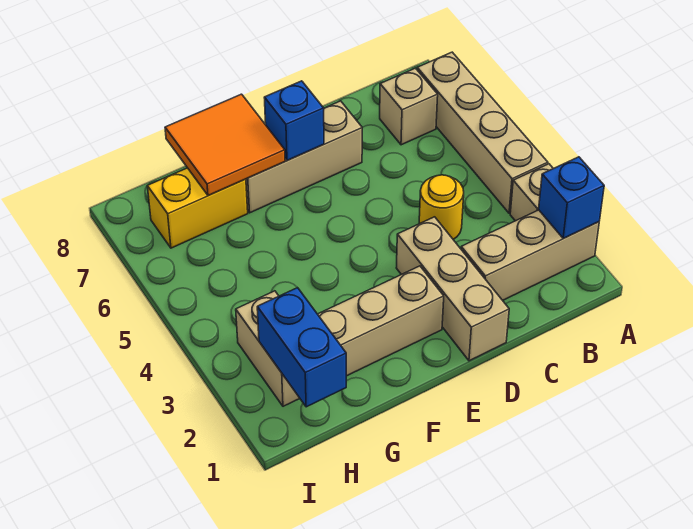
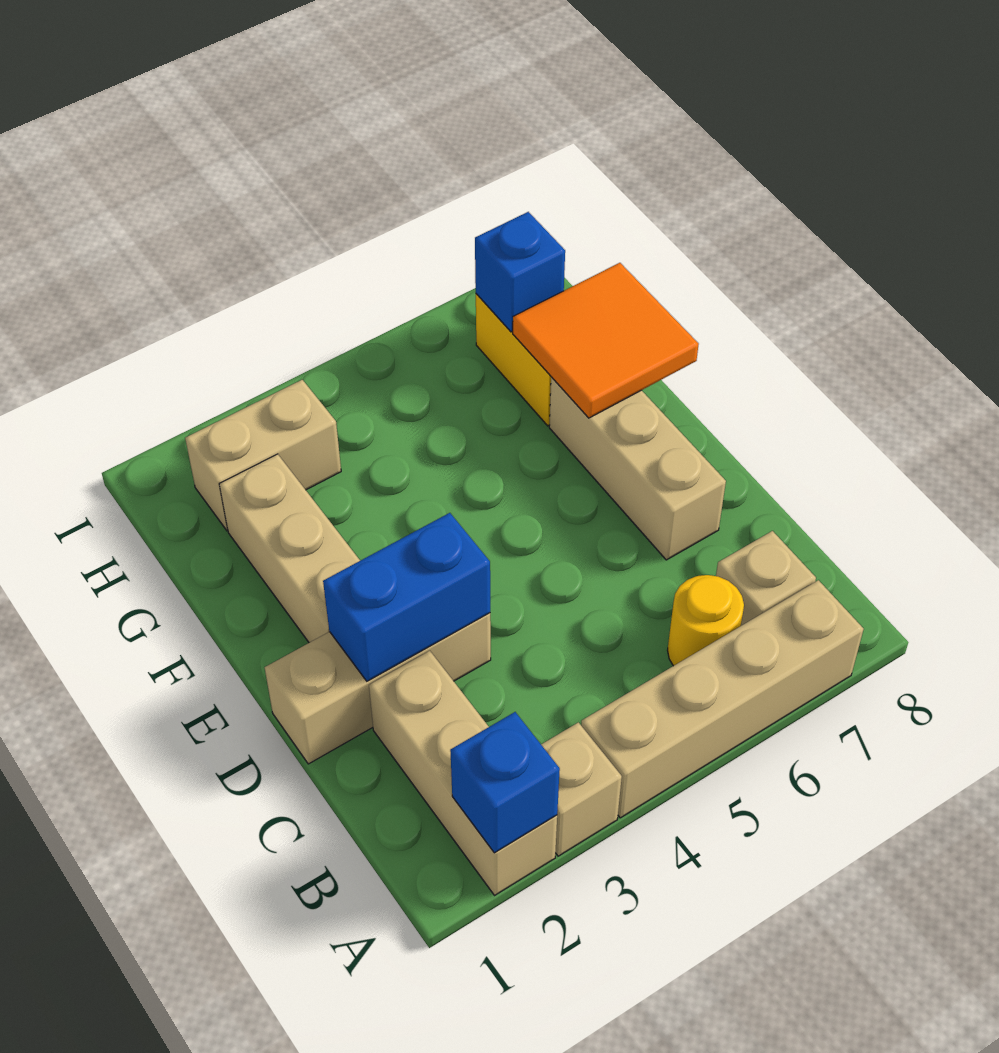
yellow round brick C4 level 1 -> yellow round brick B6 level 1
blue brick E7 level 2 -> blue brick H7 level 2
blue brick H1:H2 level 2 -> blue brick D2:D3 level 2

